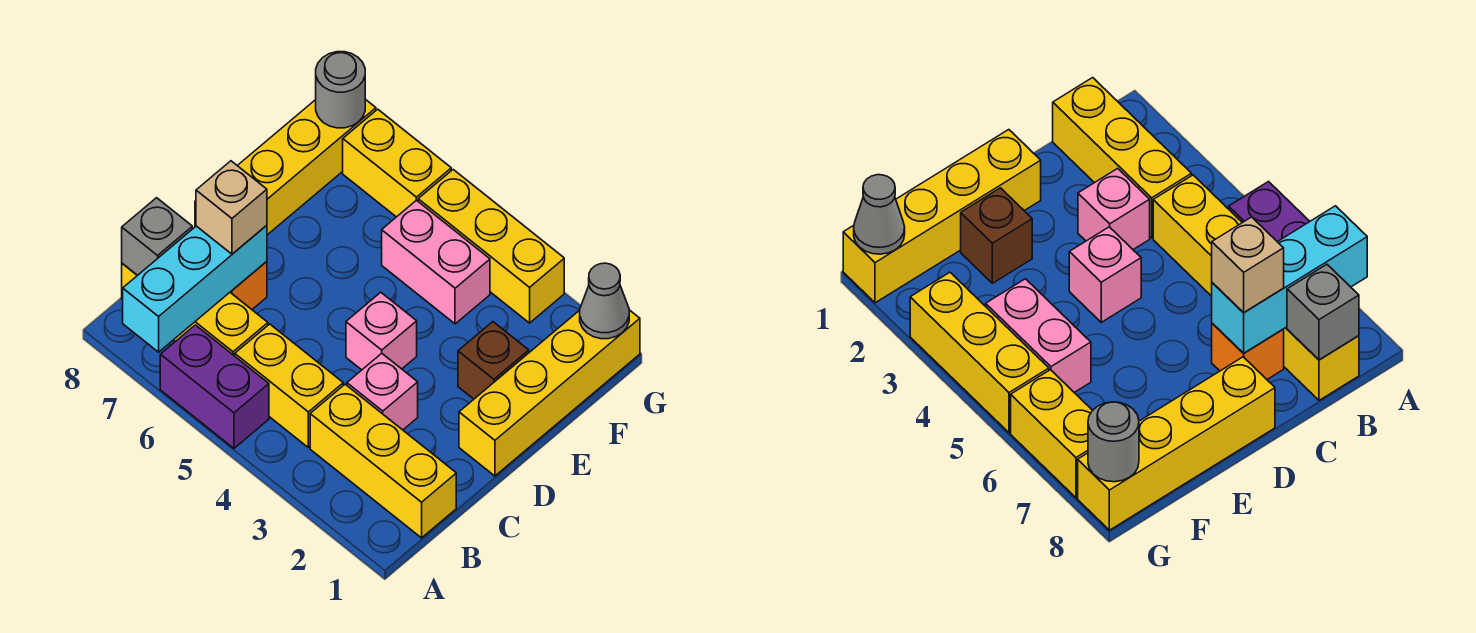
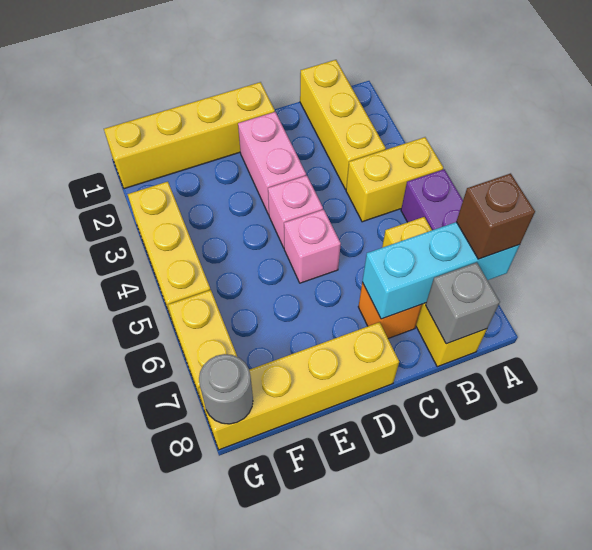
yellow brick B4:B5 level 1 -> yellow brick A4:B4 level 1
pink brick C3 level 1 -> pink brick D5 level 1
tan brick C7 level 3 -> none
brown brick E2 level 1 -> brown brick A7 level 3
pink brick F4:F5 level 1 -> pink brick D2:D3 level 1
grey cone G1 level 2 -> none

